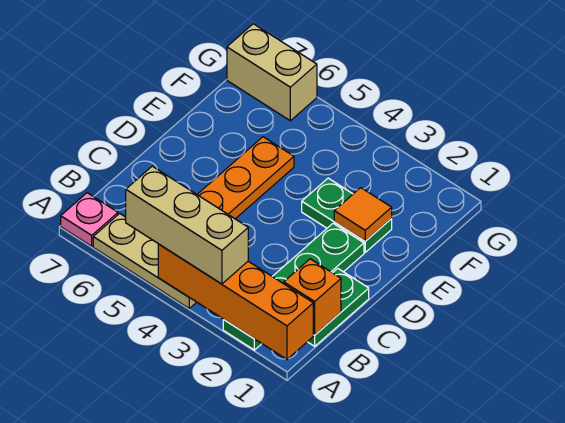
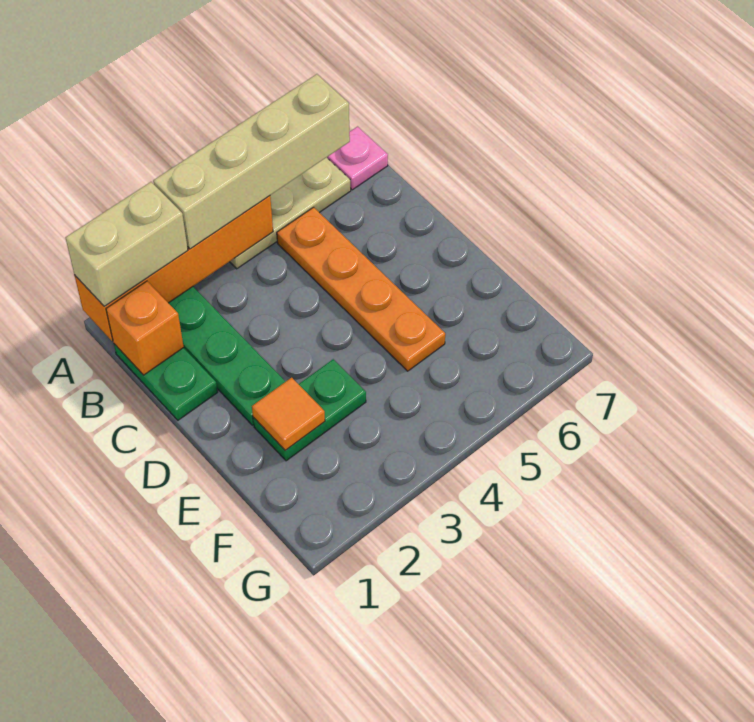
tan brick A3:A5 level 3 -> tan brick A3:A6 level 3
tan brick G6:G7 level 1 -> tan brick A1:A2 level 3

